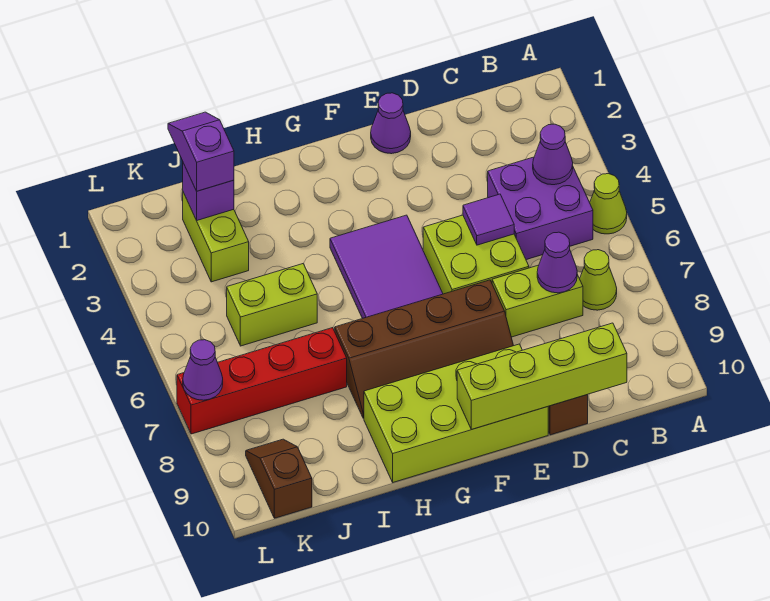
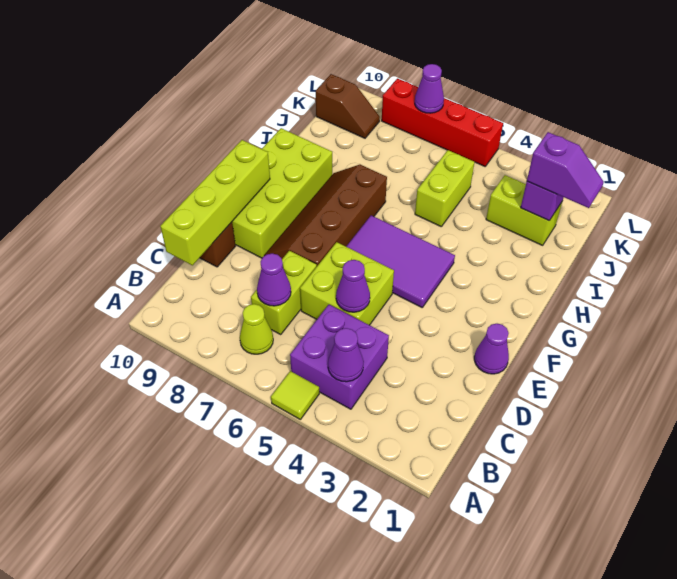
lime cone A5 level 1 -> lime tile A5 level 1
purple tile D5 level 2 -> purple cone D5 level 2
red brick I7:L7 level 1 -> red brick L5:L8 level 1

